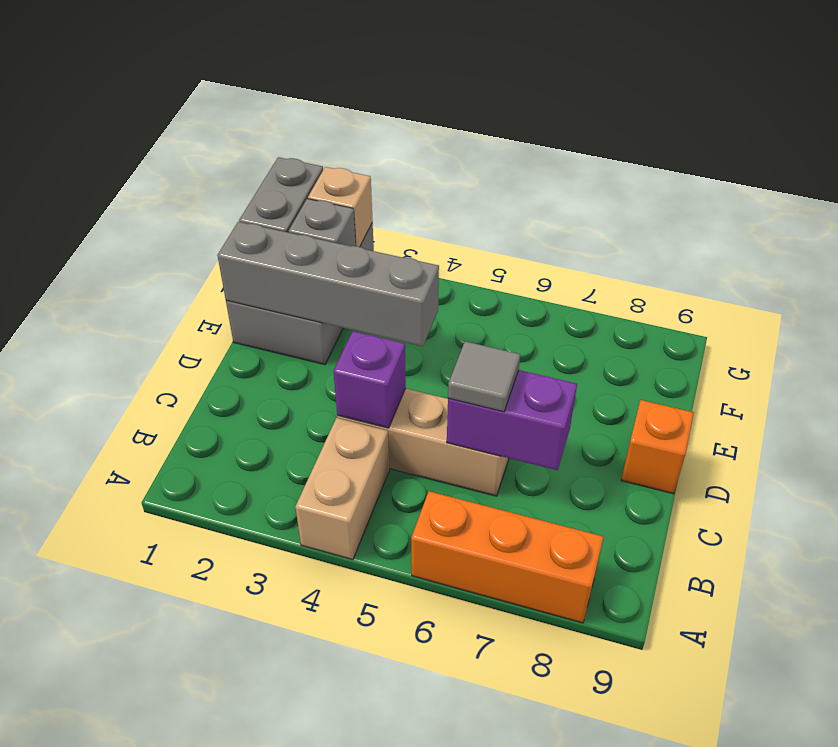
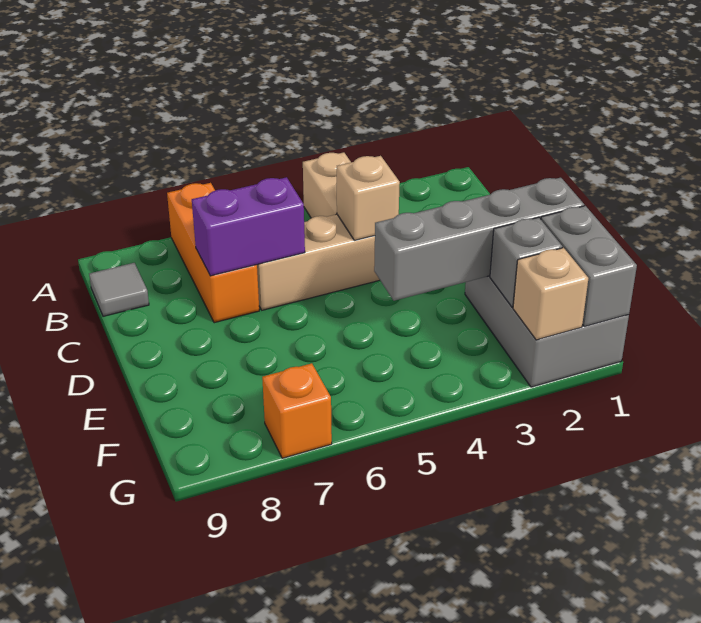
orange brick A6:A8 level 1 -> orange brick A7:C7 level 1
purple brick C4 level 2 -> tan brick C4 level 2
grey tile C6 level 3 -> grey tile B9 level 1
orange brick D9 level 1 -> orange brick G7 level 1

